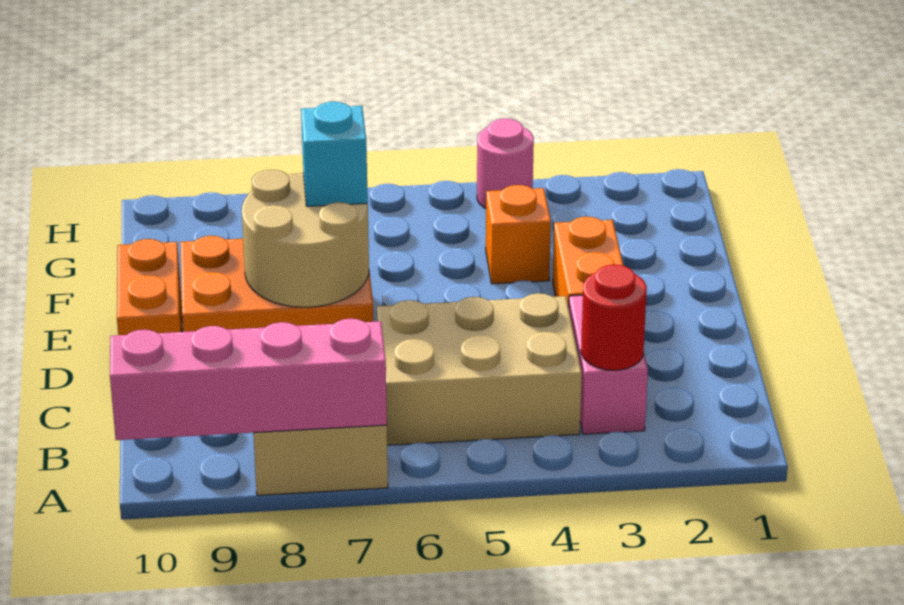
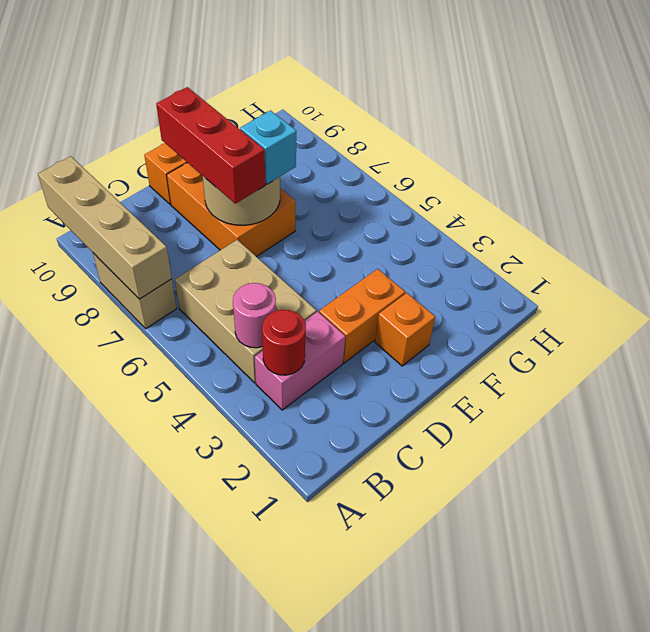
pink brick A7:A10 level 2 -> tan brick A7:A10 level 2
none -> red brick D7:D9 level 3
orange brick F4 level 1 -> orange brick E2 level 1
pink round brick H4 level 1 -> pink round brick B4 level 2

